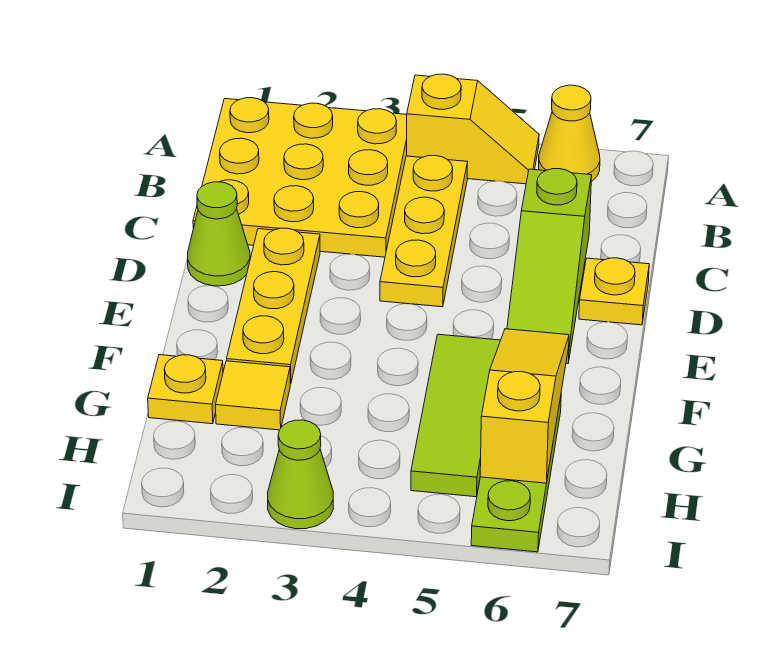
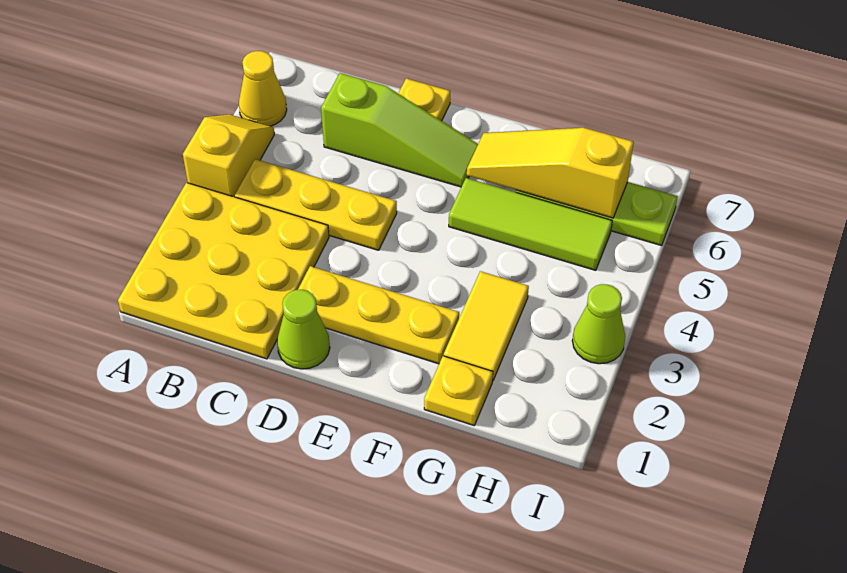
yellow tile G2 level 1 -> yellow tile G2:G3 level 1

